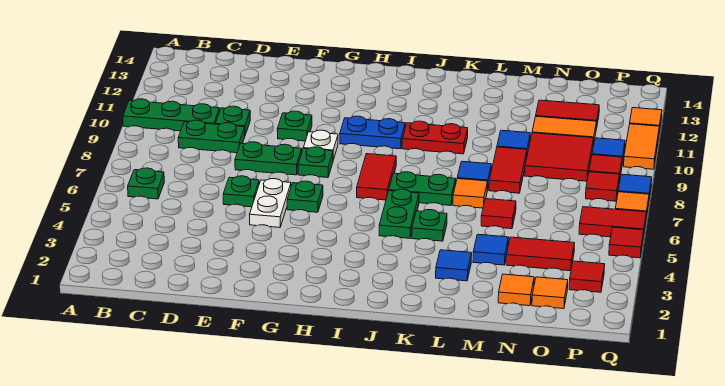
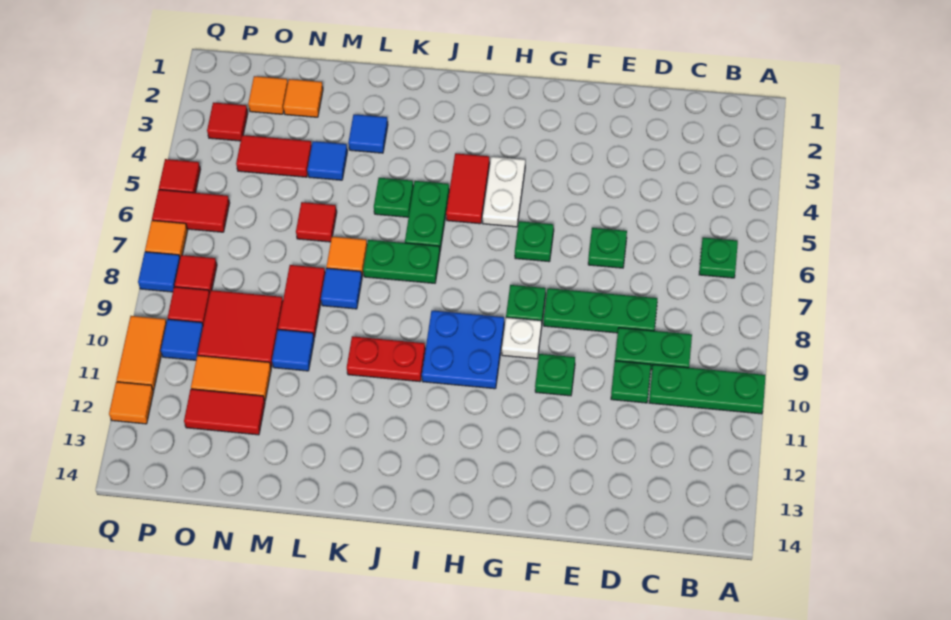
green plate E8:F8 level 1 -> green plate D8:F8 level 1
white plate F5:F6 level 1 -> white plate H4:H5 level 1
blue plate H10:I10 level 1 -> blue plate H9:I10 level 1
red tile I7:I8 level 1 -> red tile I4:I5 level 1

